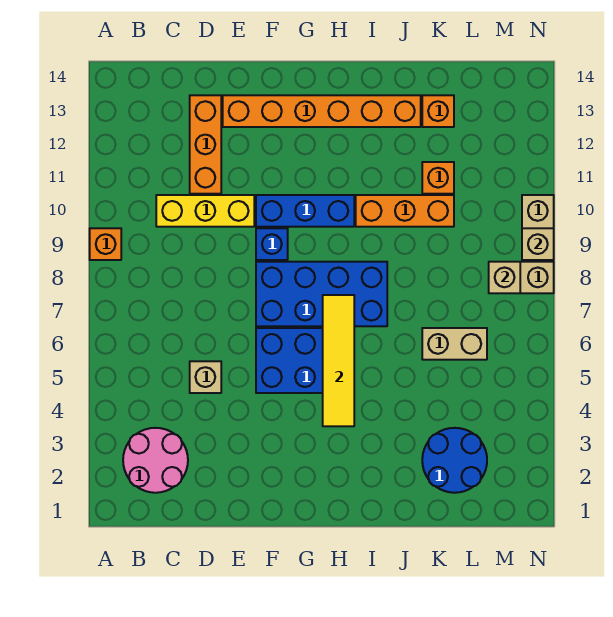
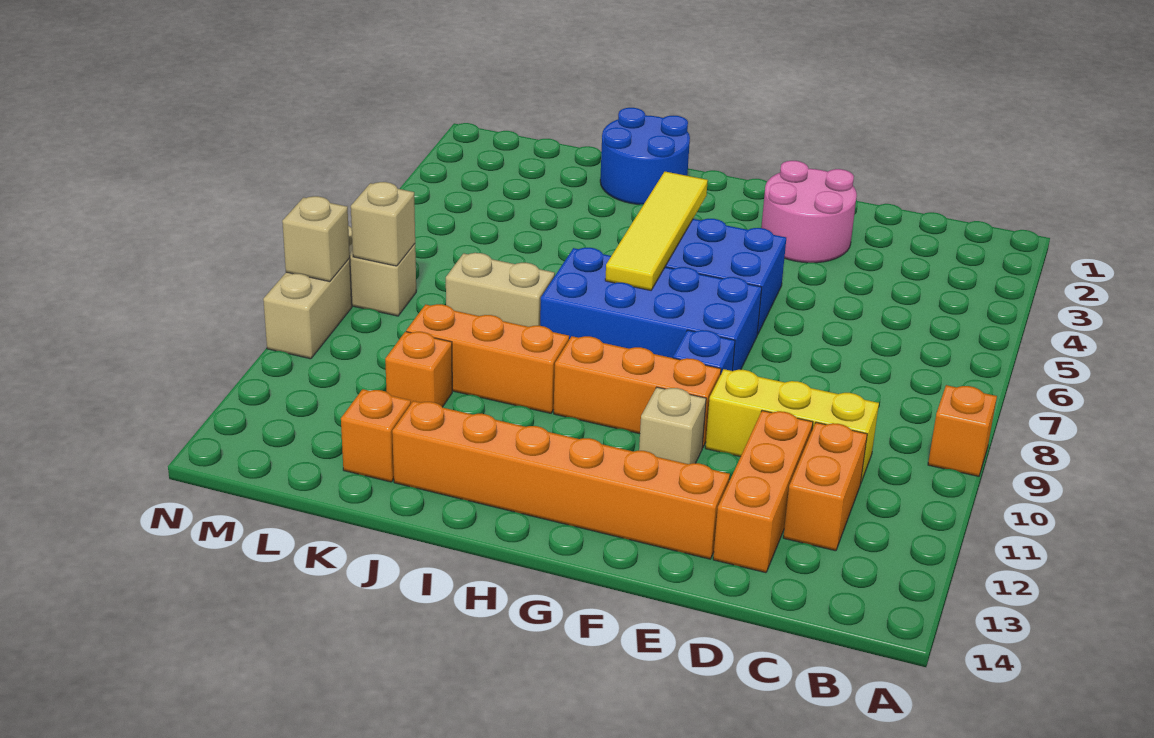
pink round brick B2:C3 level 1 -> pink round brick E2:F3 level 1
none -> orange brick C11:C12 level 1
tan brick D5 level 1 -> tan brick F11 level 1
blue brick F10:H10 level 1 -> orange brick F10:H10 level 1
blue round brick K2:L3 level 1 -> blue round brick I1:J2 level 1
tan brick K6:L6 level 1 -> tan brick J8:K8 level 1

